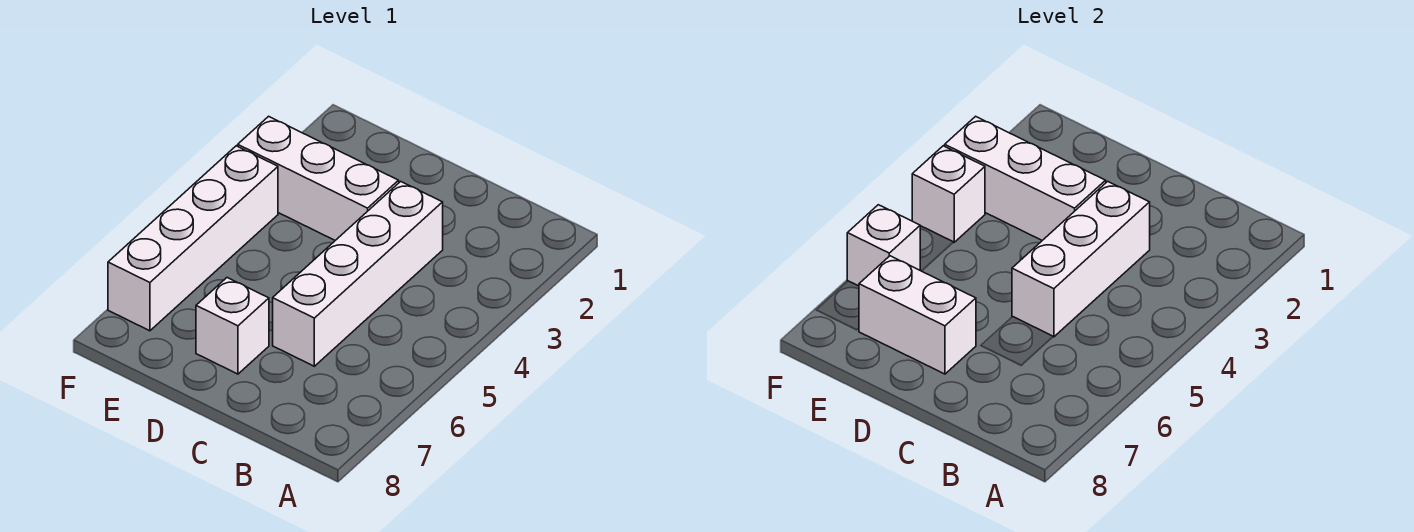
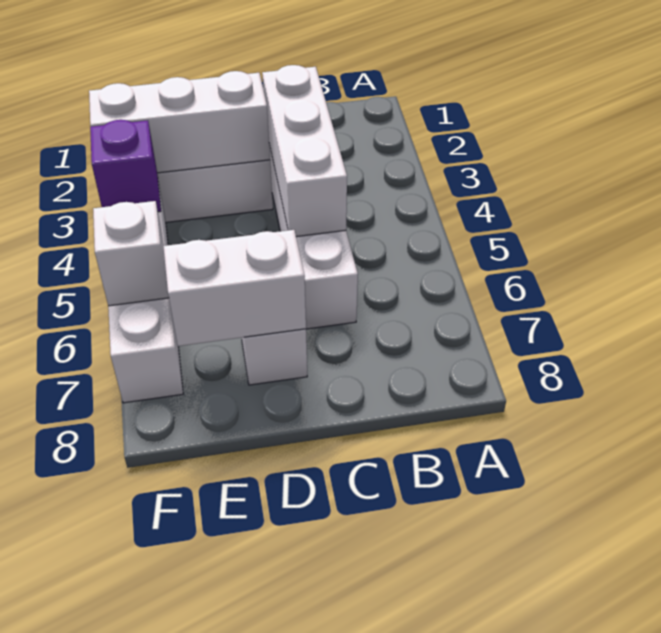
white brick F4 level 2 -> purple brick F4 level 2

